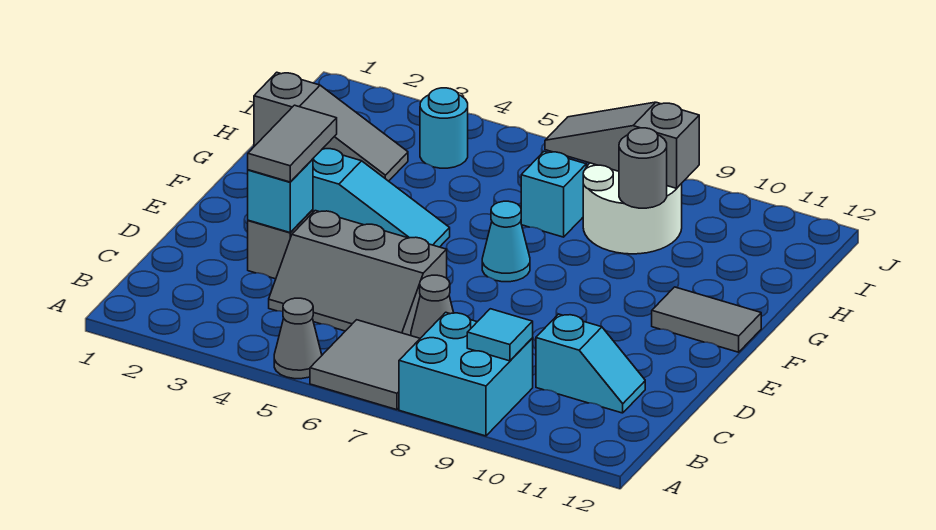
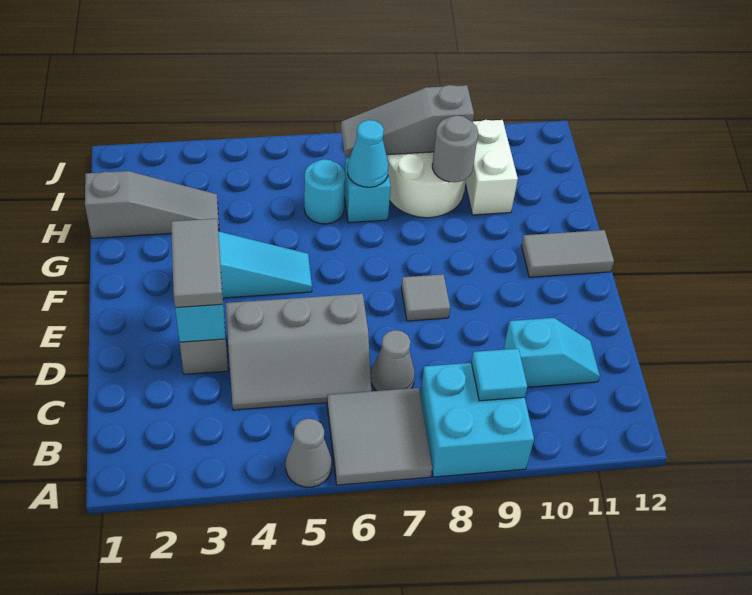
none -> grey tile E8 level 1
cyan cone F7 level 1 -> cyan cone H7 level 2
none -> white brick H10:I10 level 1
cyan round brick I4 level 1 -> cyan round brick H6 level 1

